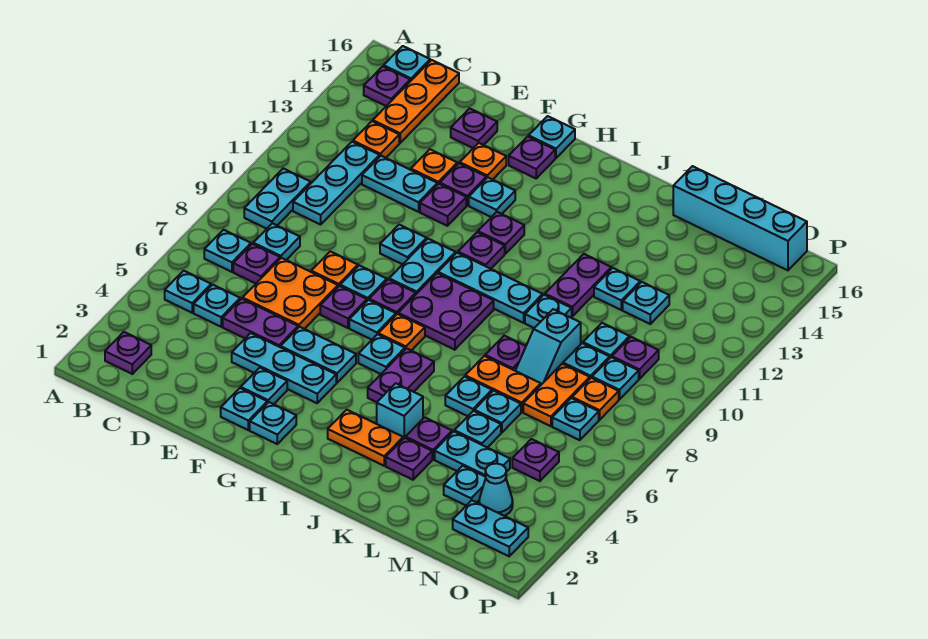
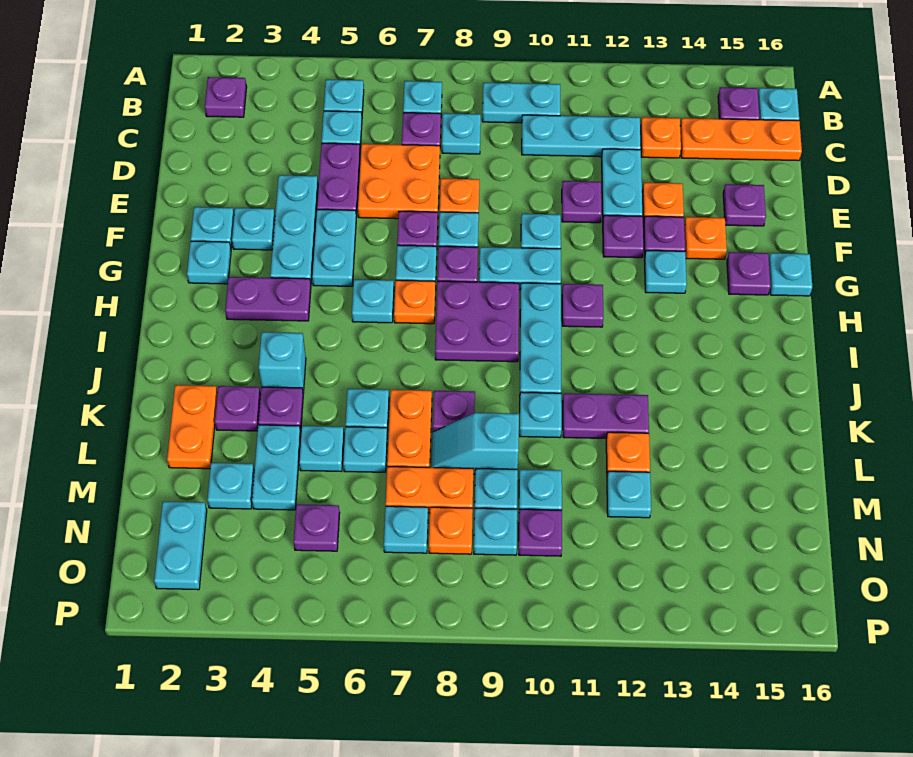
purple plate H12 level 1 -> purple plate E11 level 1
orange plate I3:J3 level 1 -> orange plate K2:L2 level 1
purple plate I5:I6 level 1 -> purple plate H3:H4 level 1
cyan plate L12 level 1 -> orange plate L12 level 1
cyan brick L16:O16 level 1 -> none
cyan cone N3 level 1 -> none

